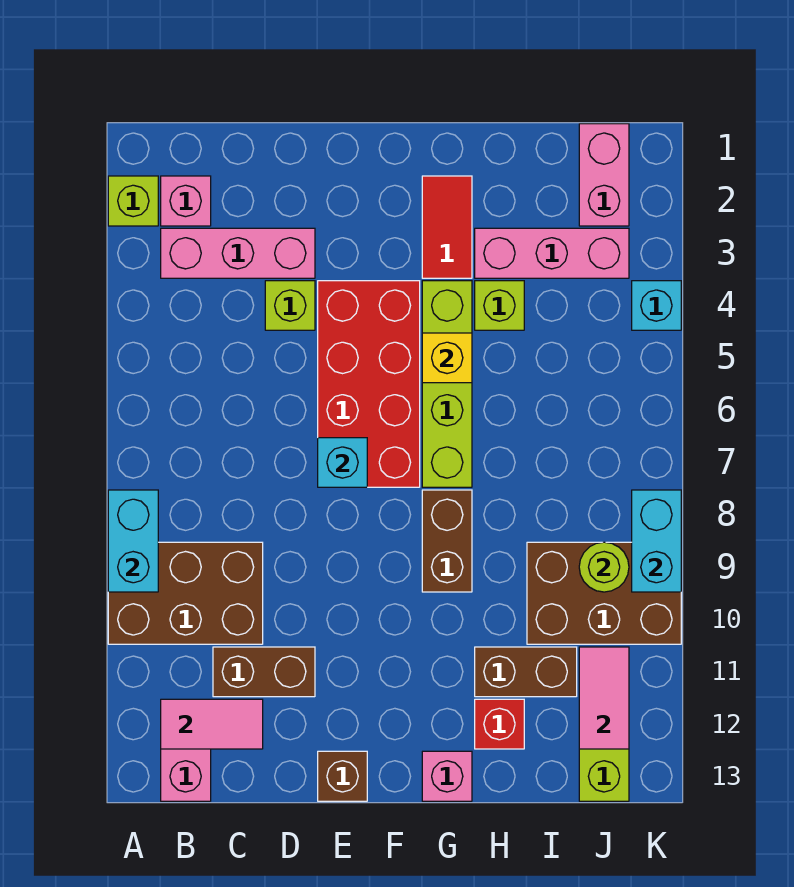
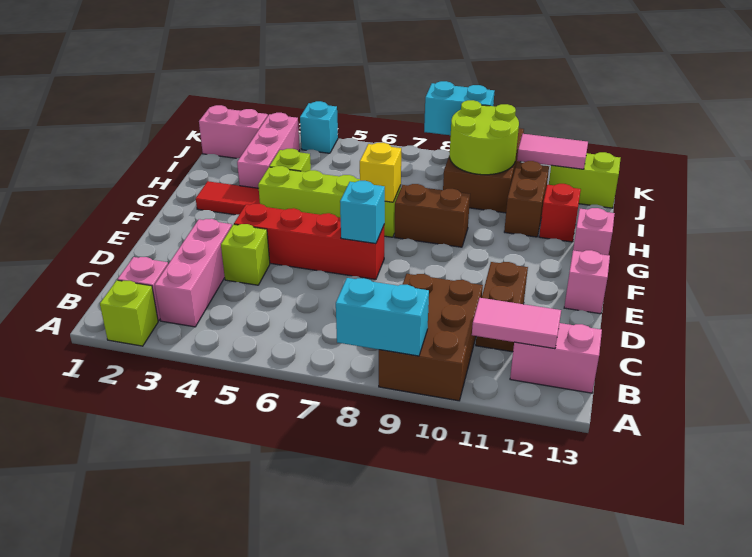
pink tile B12:C12 level 2 -> pink tile B11:B12 level 2
red brick E4:F7 level 1 -> red brick E4:E7 level 1
brown brick E13 level 1 -> pink brick E13 level 1
yellow brick G5 level 2 -> yellow brick G7 level 2
lime round brick J9 level 2 -> lime round brick I9:J10 level 2

